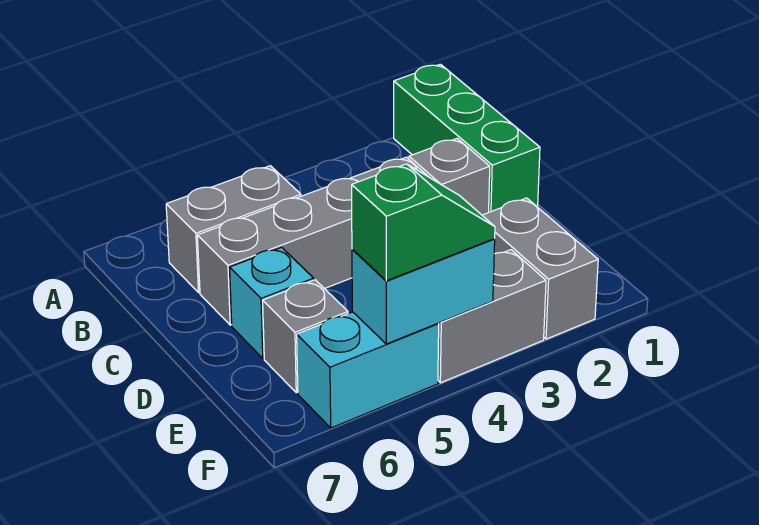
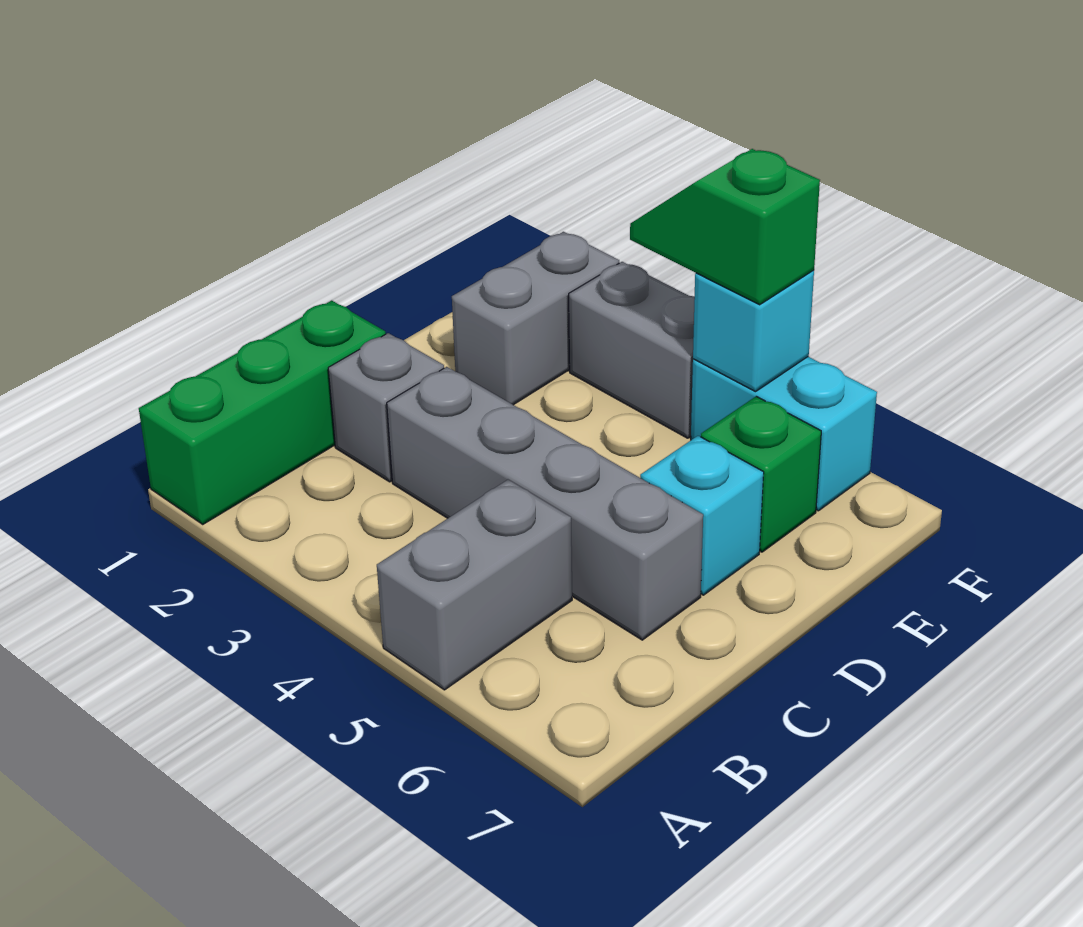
grey brick B5:B6 level 1 -> grey brick A5:B5 level 1
grey brick E6 level 1 -> green brick E6 level 1
cyan brick F4:F5 level 2 -> cyan brick F5 level 2

